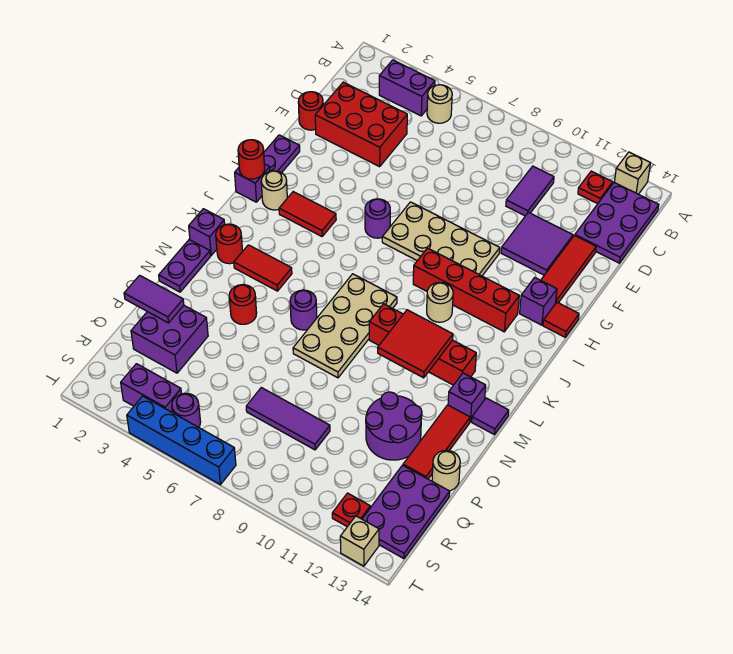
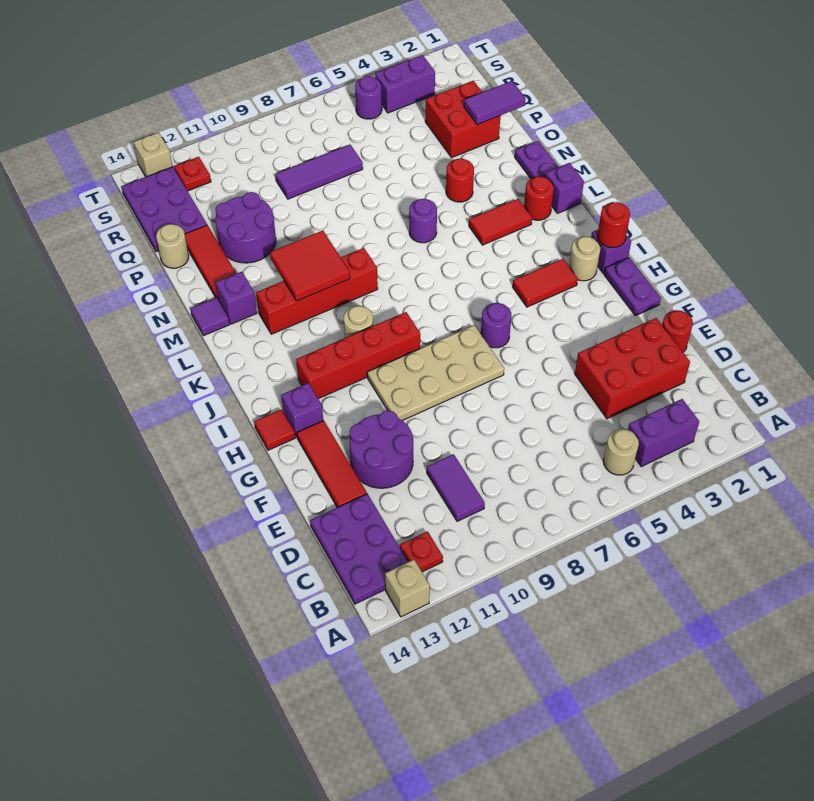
purple tile E11:F12 level 1 -> purple round brick E11:F12 level 1
tan plate K7:N8 level 1 -> none
purple brick P2:Q3 level 1 -> red brick P2:Q3 level 1
blue brick T4:T7 level 1 -> none

